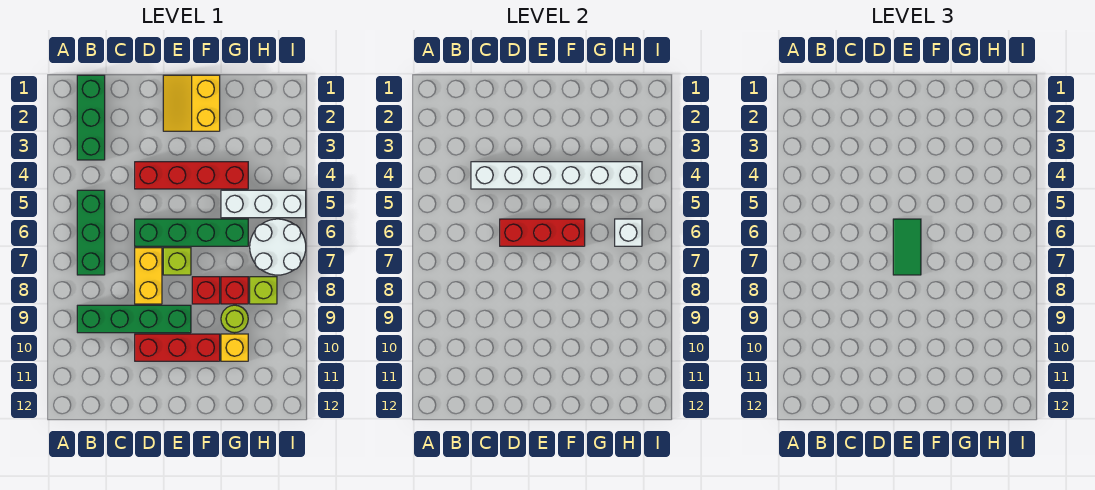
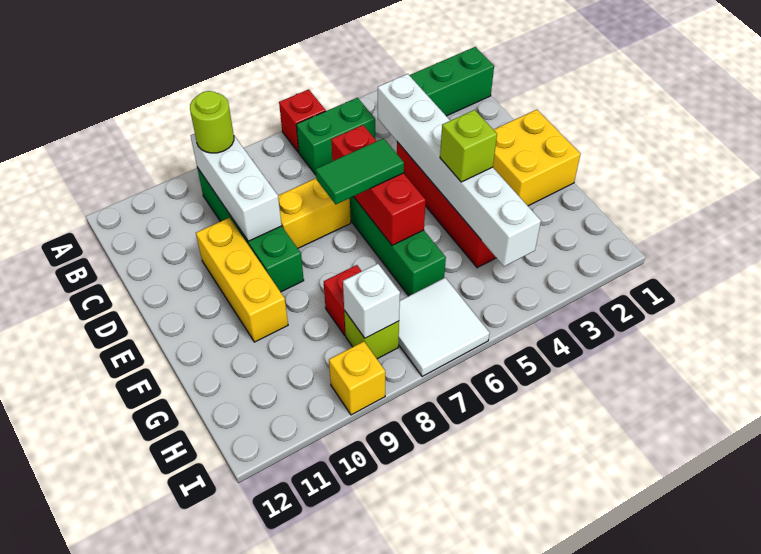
green brick B5:B7 level 1 -> green brick B5:B6 level 1
red brick D10:F10 level 1 -> yellow brick D10:F10 level 1
yellow slope E1:F2 level 1 top F -> yellow brick E1:F2 level 1
lime brick E7 level 1 -> lime brick F4 level 3
red brick F8 level 1 -> red brick A6 level 1
white brick G5:I5 level 1 -> white brick B9:D9 level 2
lime round brick G9 level 1 -> lime round brick B9 level 3
yellow brick G10 level 1 -> yellow brick I9 level 1
white round brick H6:I7 level 1 -> white tile H6:I7 level 1
white brick H6 level 2 -> white brick H8 level 2

